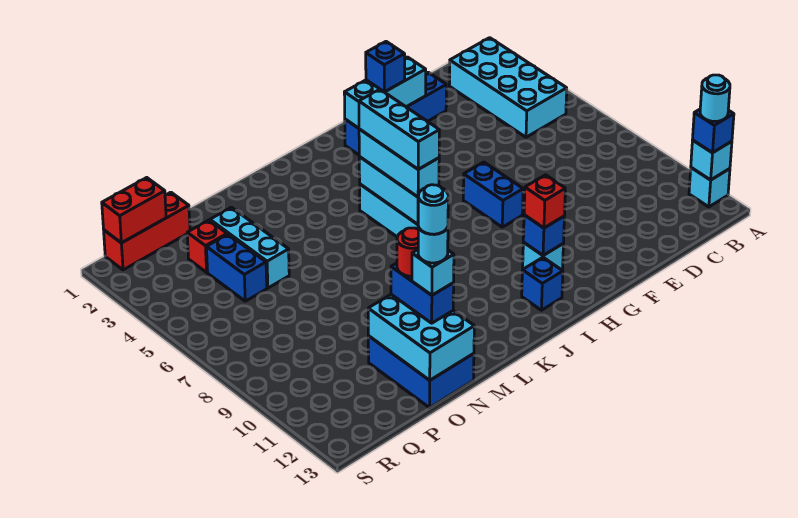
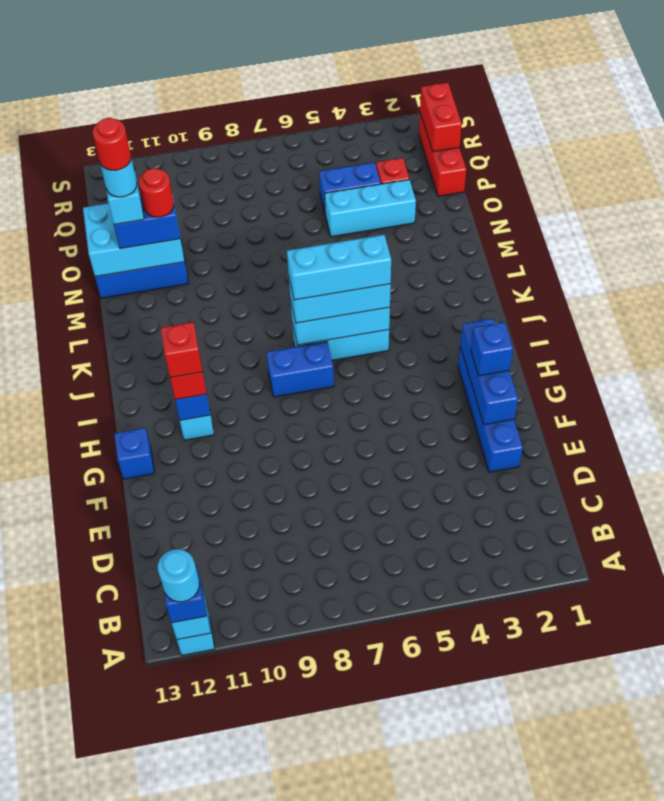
cyan brick B2:C5 level 1 -> none
cyan brick F2:H2 level 2 -> blue brick F2:H2 level 2
blue brick G7:G8 level 1 -> blue brick I7:I8 level 1
none -> red brick H11 level 4
blue brick I12 level 1 -> blue brick G13 level 1
cyan round brick N12 level 6 -> red round brick N12 level 6

